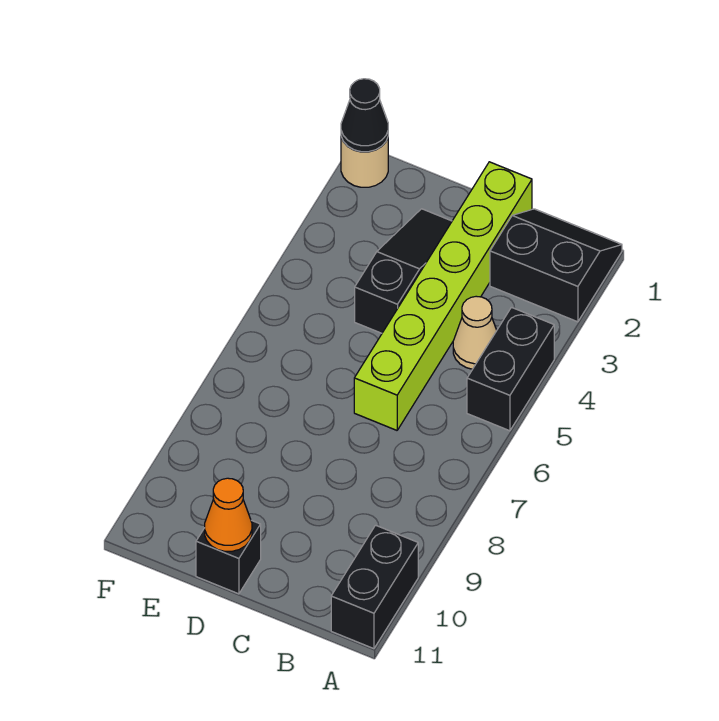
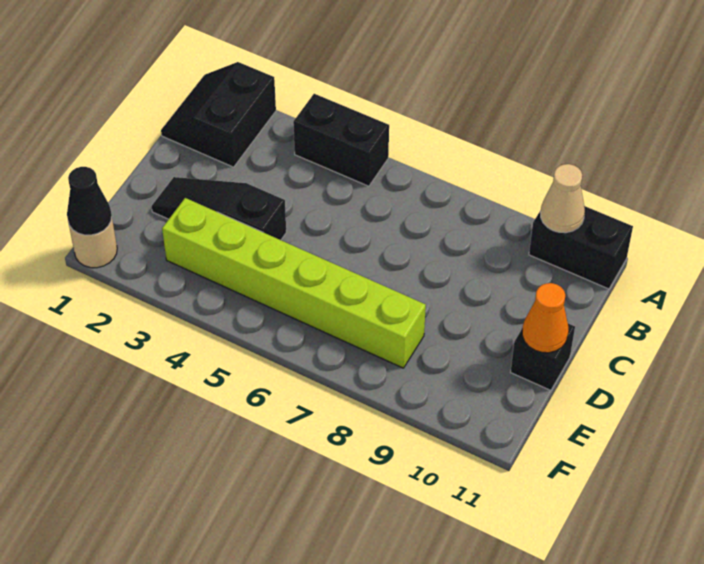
tan cone B4 level 1 -> tan cone A10 level 2
lime brick C1:C6 level 1 -> lime brick E3:E8 level 1

